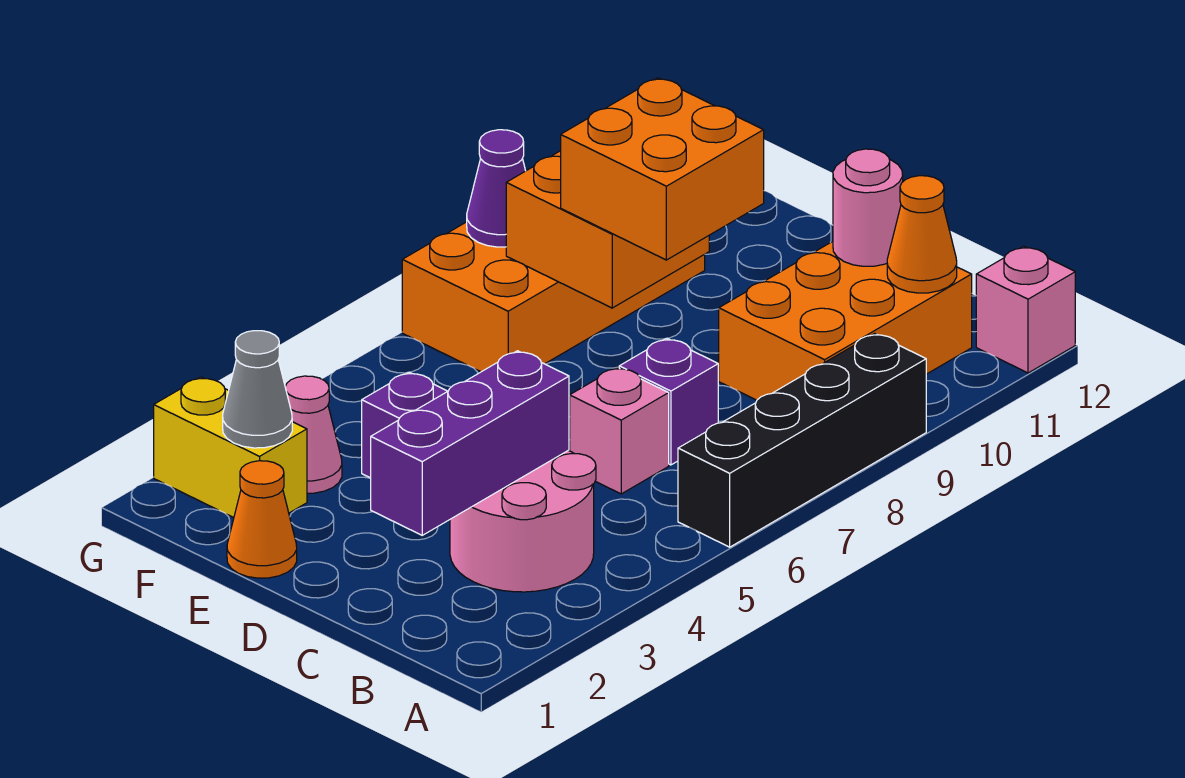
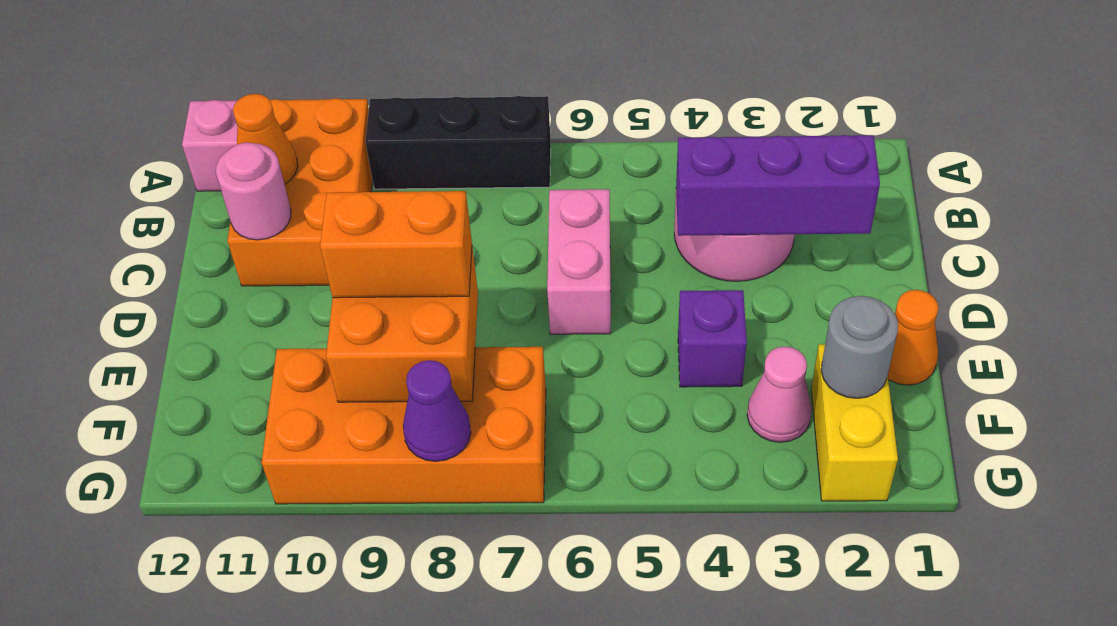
black brick A6:A9 level 1 -> black brick A7:A9 level 1
orange brick B9:C11 level 1 -> orange brick A10:C11 level 1
pink brick C6 level 1 -> pink brick C6:D6 level 1
purple brick C7 level 1 -> none
orange brick D8:E9 level 3 -> orange brick E8:E9 level 3
grey cone F2 level 2 -> grey round brick F2 level 2

